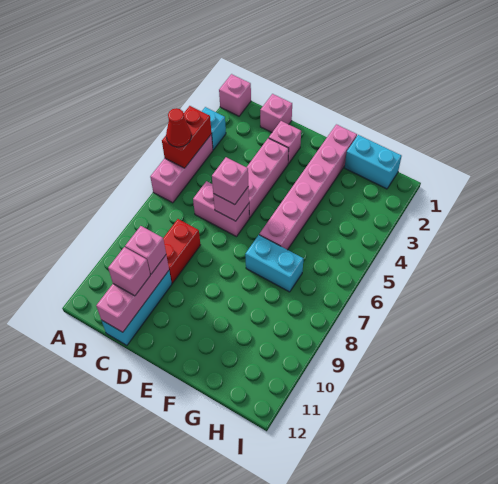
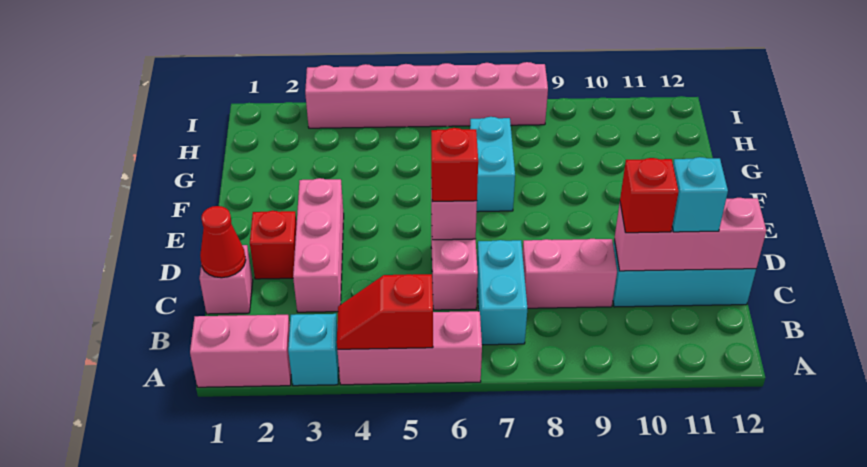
pink brick A1 level 1 -> pink brick A1:A2 level 1
red brick A4:A5 level 2 -> red slope A4:A5 level 2 top 5
red cone A5 level 3 -> red cone C1 level 2
red brick C8:C9 level 1 -> pink brick C8:C9 level 1
pink brick C10 level 3 -> red brick C10 level 3
pink brick C11 level 3 -> cyan brick C11 level 3
pink brick D2 level 1 -> red brick D2 level 1
pink brick D3:D5 level 1 -> pink brick C3:E3 level 1
pink brick D6 level 3 -> red brick D6 level 3
pink brick F1:F6 level 1 -> pink brick I3:I8 level 1
cyan brick G1:H1 level 1 -> cyan brick B7:C7 level 1

